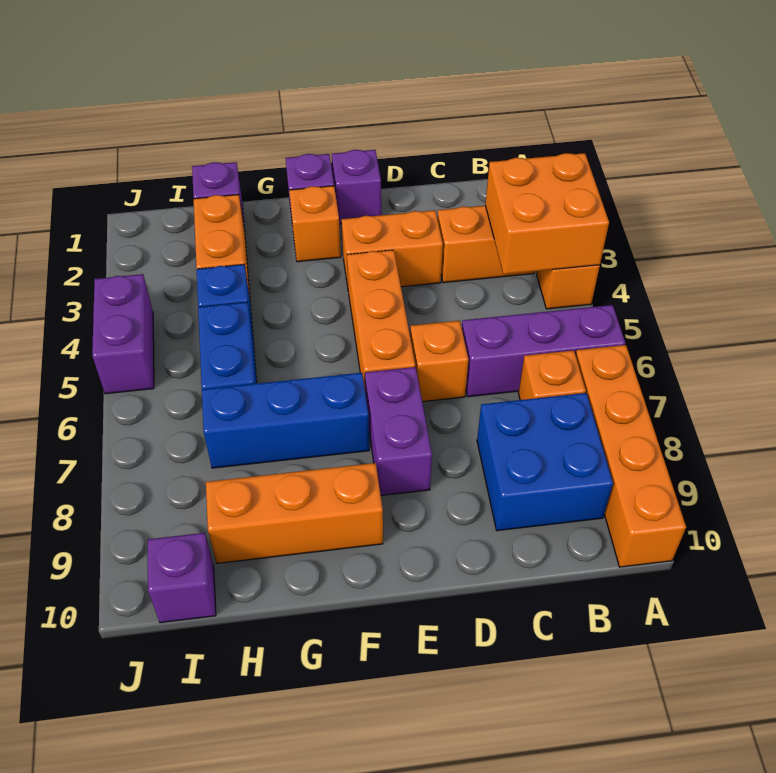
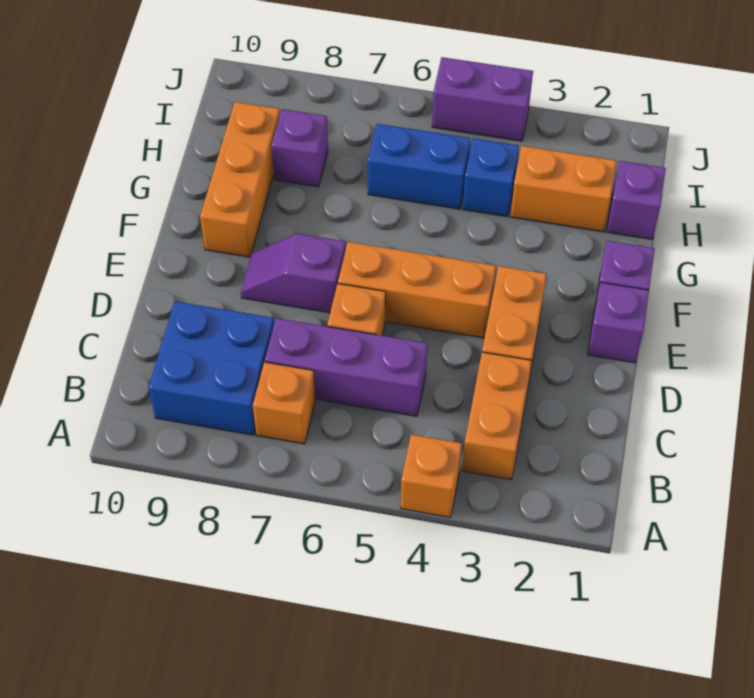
orange brick A3:B4 level 2 -> none
purple brick A6:C6 level 1 -> purple brick C5:C7 level 1
orange brick A7:A10 level 1 -> none
purple brick E7:E8 level 1 -> purple slope E7:E8 level 1 top 7
orange brick F2 level 1 -> none
blue brick F7:H7 level 1 -> none
purple brick I10 level 1 -> purple brick H8 level 1

